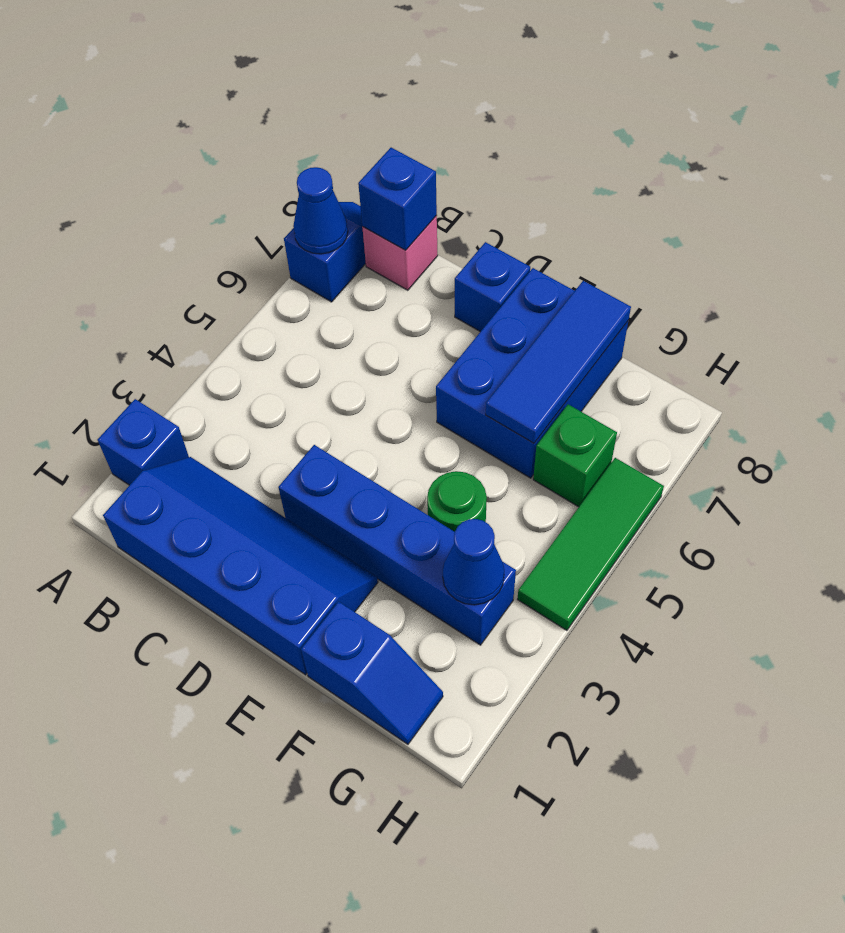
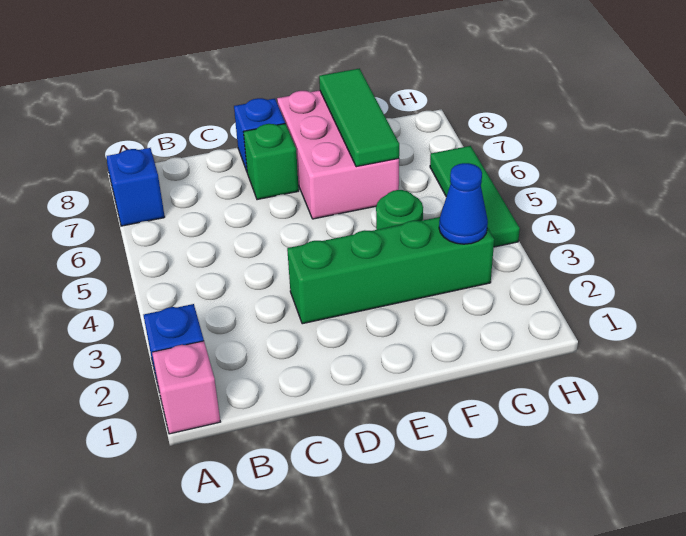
blue cone A7 level 2 -> none
blue slope B1:E2 level 1 top 1 -> none
pink brick B8 level 1 -> pink brick A1 level 1
blue brick B8 level 2 -> none
blue brick D3:G3 level 1 -> green brick D3:G3 level 1
blue brick E6:F8 level 1 -> pink brick E6:F8 level 1
blue slope F1:G1 level 1 top F -> none
blue tile F6:F8 level 2 -> green tile F6:F8 level 2
green brick G6 level 1 -> green brick D7 level 1

